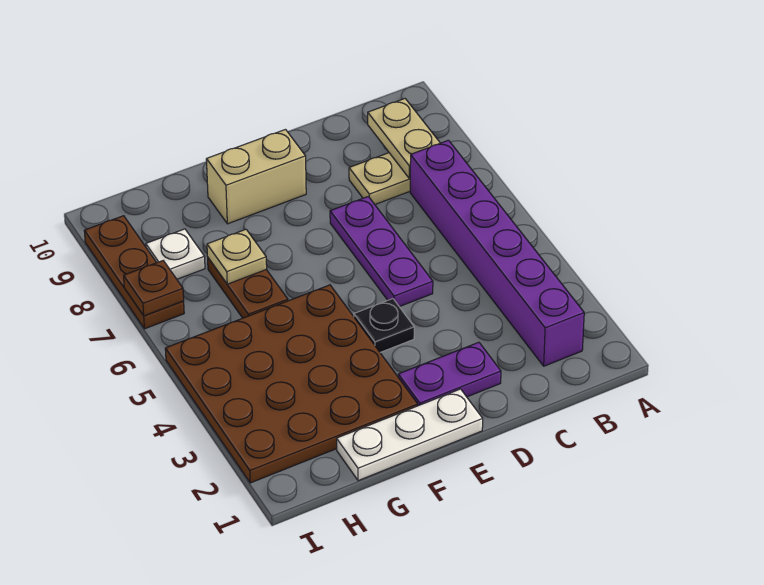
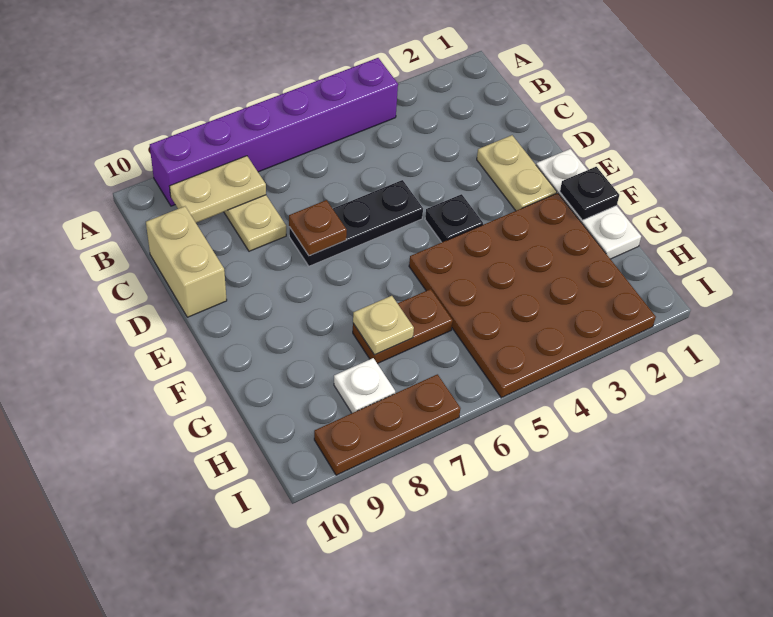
purple brick B2:B7 level 1 -> purple brick A4:A9 level 1
purple plate D2:E2 level 1 -> tan plate D2:E2 level 1
purple plate D5:D7 level 1 -> black plate D5:D7 level 1
tan brick E9:F9 level 1 -> tan brick C10:D10 level 1
none -> black plate F1 level 2
brown plate I7 level 2 -> brown plate D7 level 2

